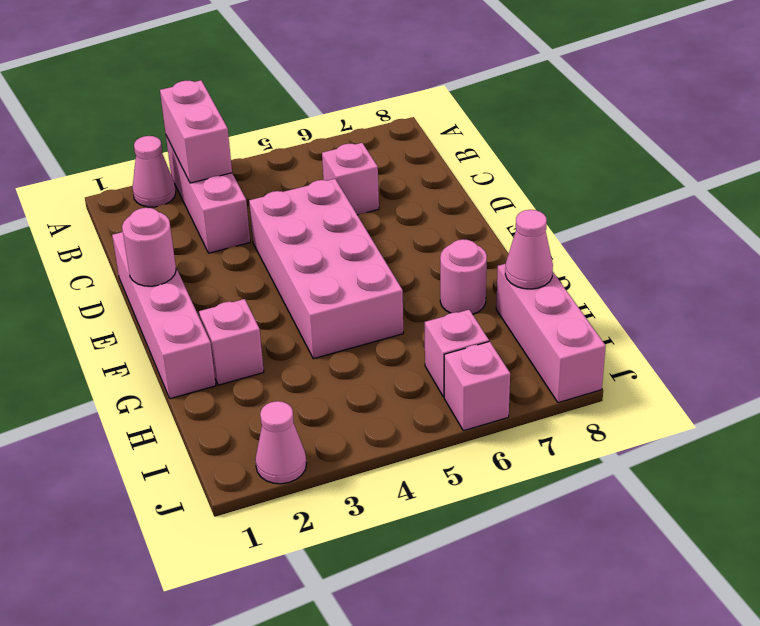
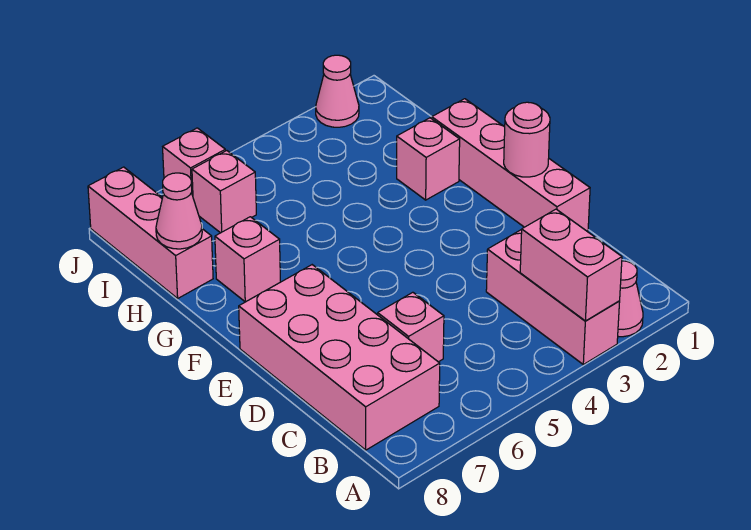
pink brick D4:G5 level 1 -> pink brick B7:E8 level 1
pink round brick G7 level 1 -> pink brick G7 level 1

